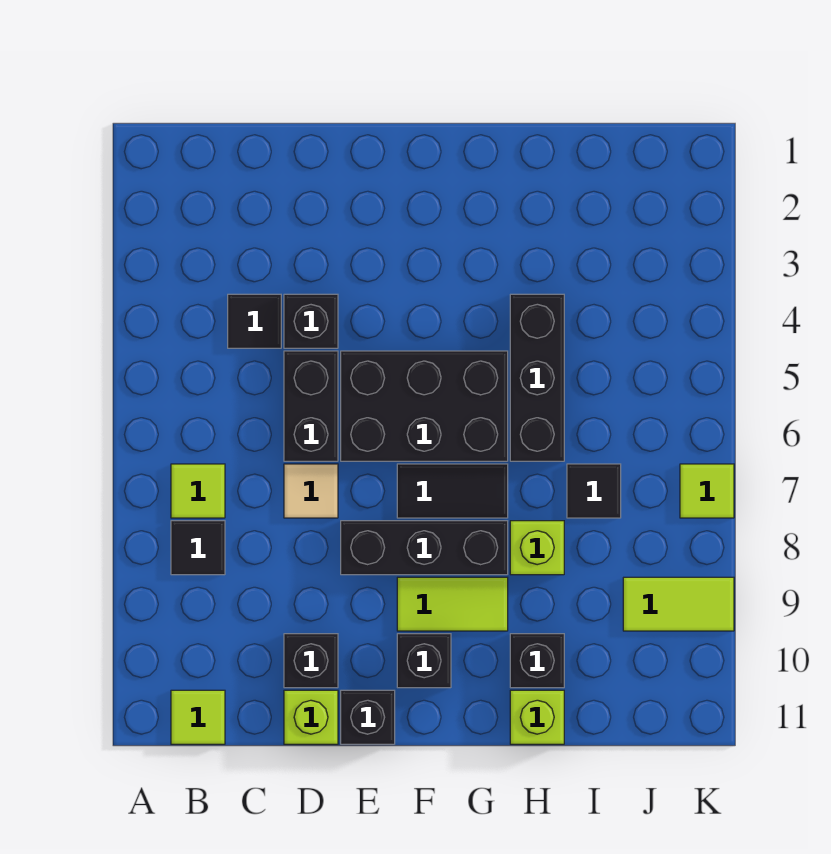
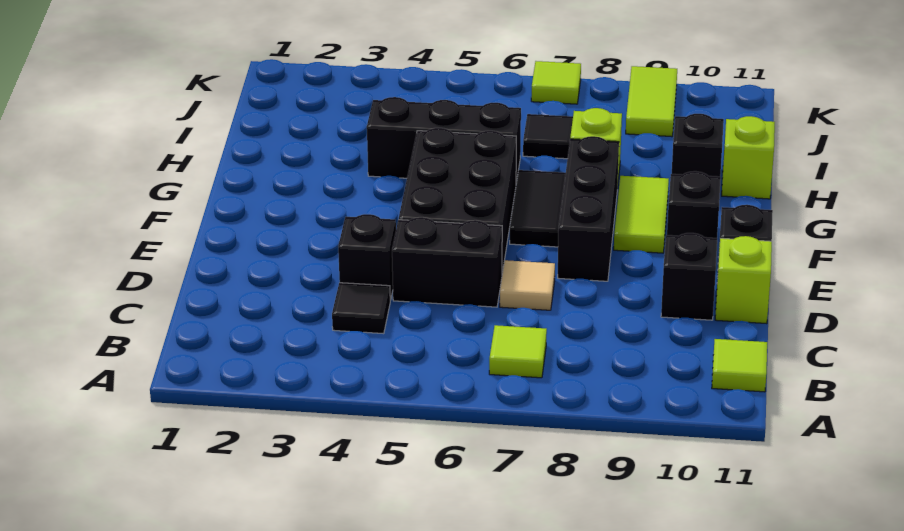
black tile B8 level 1 -> none

